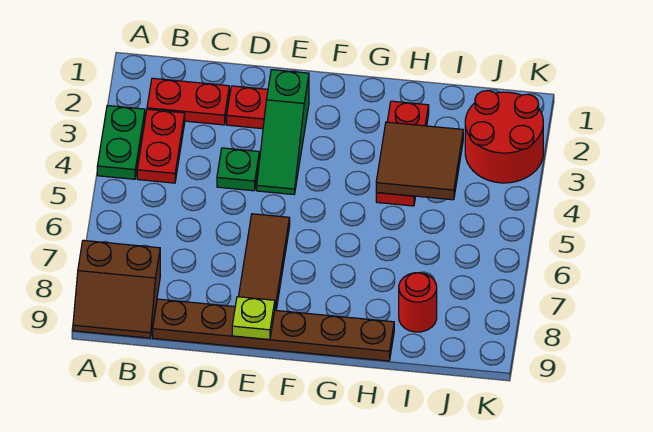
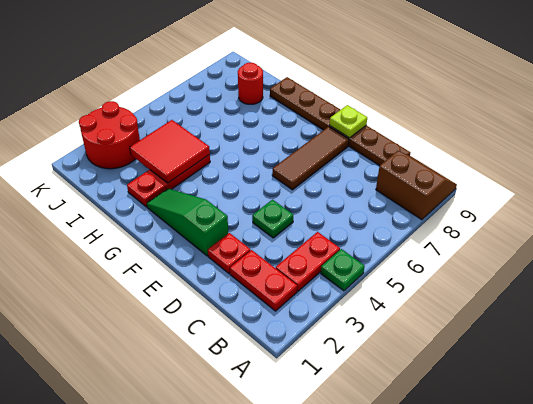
green plate A3:A4 level 1 -> green plate A4 level 1
green slope E2:E4 level 1 top 2 -> green slope E2:G2 level 1 top E
brown tile H3:I4 level 2 -> red tile H3:I4 level 2

